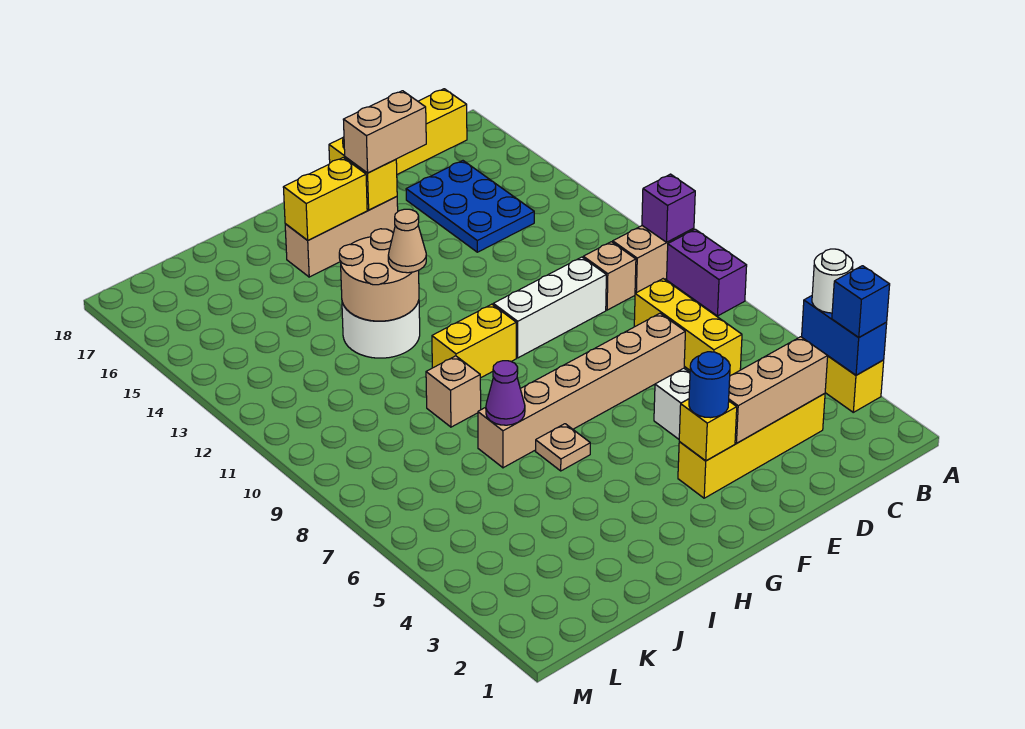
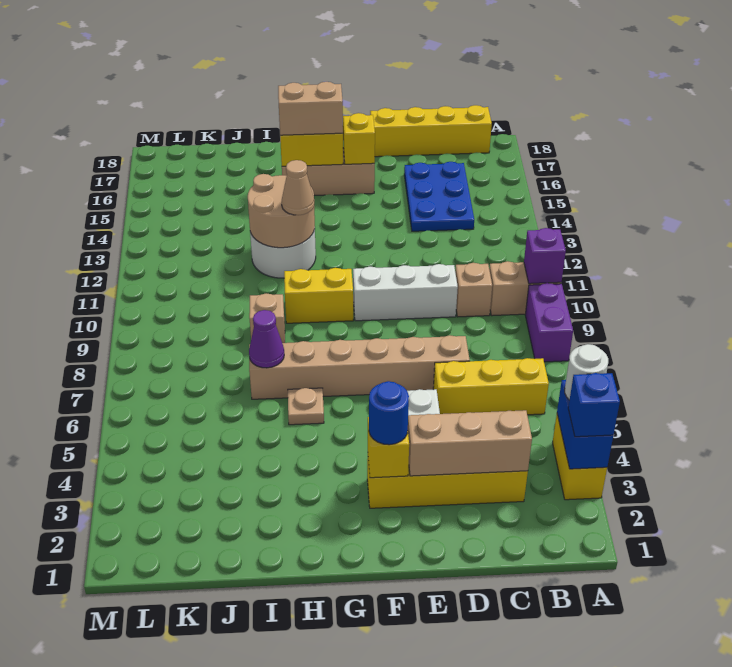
yellow brick C6:C8 level 1 -> yellow brick B6:D6 level 1
tan brick E16:F16 level 3 -> tan brick G16:H16 level 3

